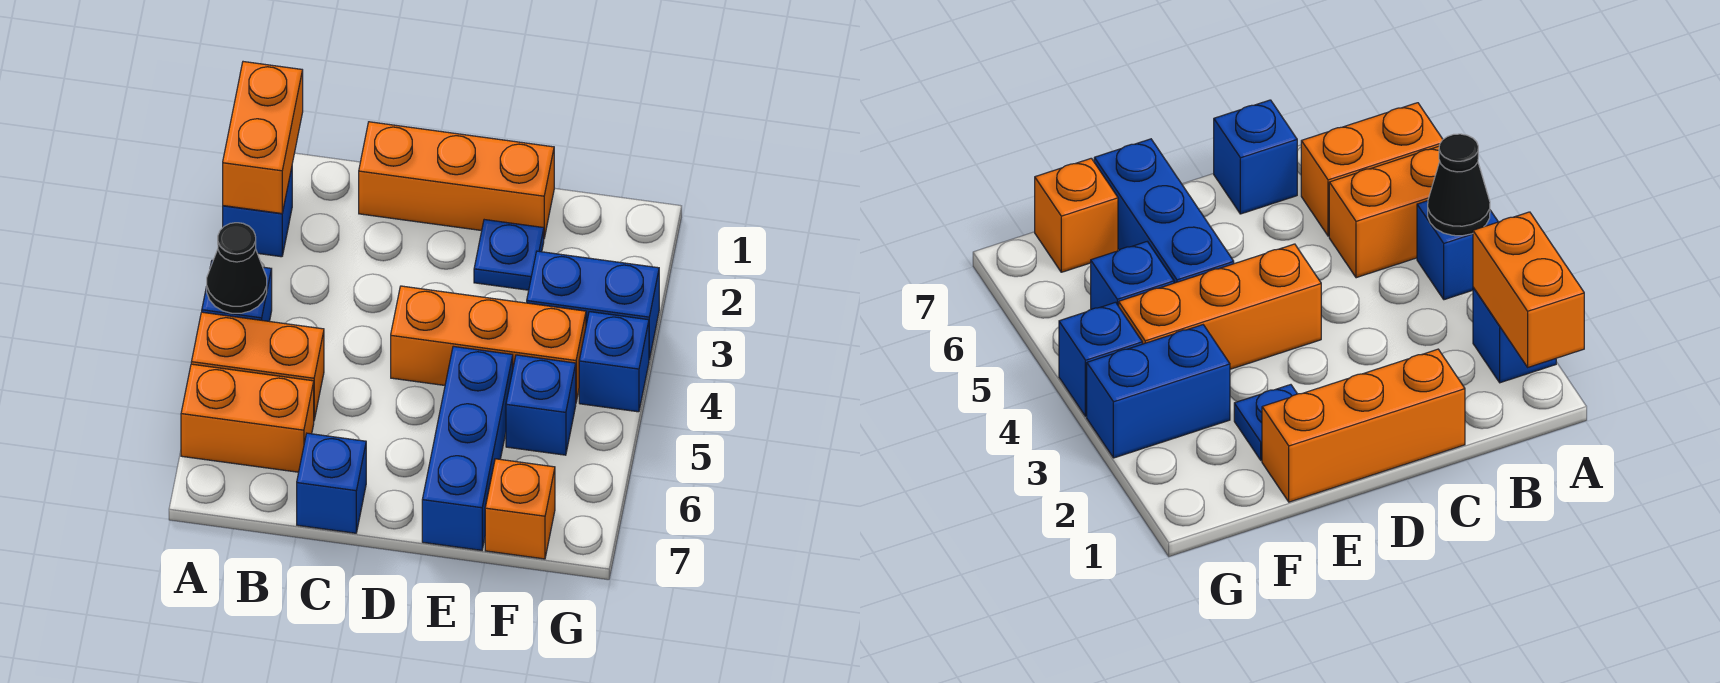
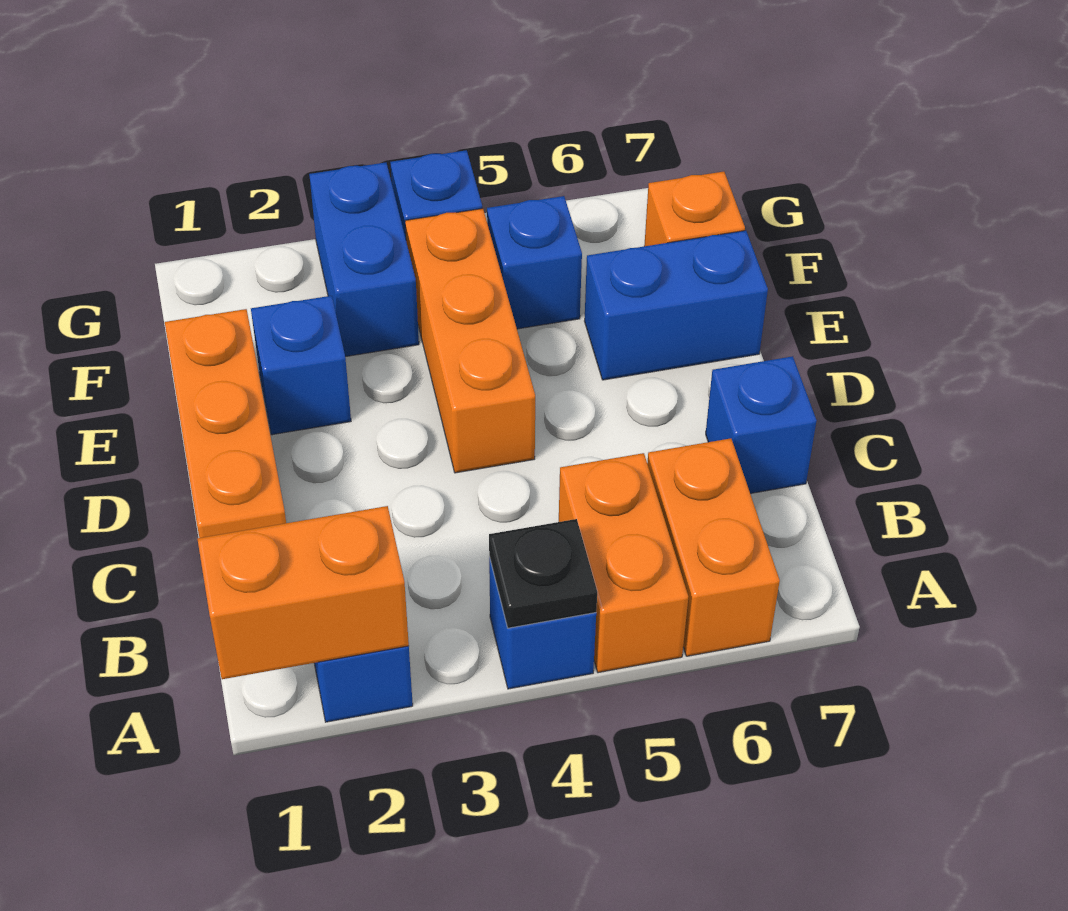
black cone A4 level 2 -> black plate A4 level 2
blue plate E2 level 1 -> blue brick E2 level 1
blue brick E5:E7 level 1 -> blue brick E6:E7 level 1

